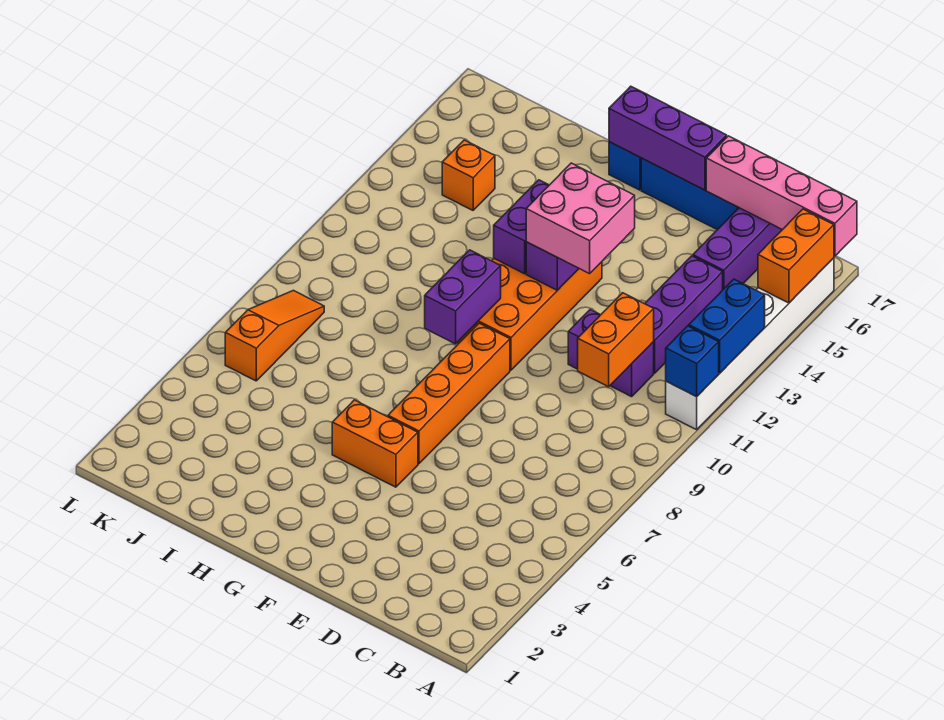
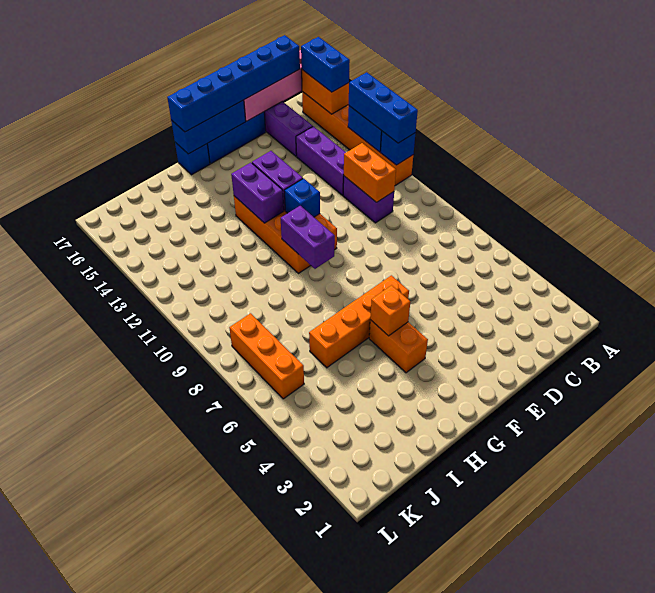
white brick A11:A16 level 1 -> orange brick A11:A16 level 1
none -> blue brick A11:A13 level 3
none -> blue brick A15:A16 level 3
none -> blue brick B17:G17 level 3
purple brick C11:D11 level 1 -> purple brick C10:C11 level 1
pink brick E12:F13 level 3 -> none
purple brick E17:G17 level 2 -> blue brick E17:G17 level 2
orange brick F5:G5 level 1 -> orange brick G4:G5 level 1
orange brick F6:F9 level 1 -> orange brick F6:I6 level 1
none -> blue brick F11 level 2
orange brick J14 level 1 -> orange brick G5 level 2
orange slope K6:K8 level 1 top 6 -> orange brick K6:K8 level 1

